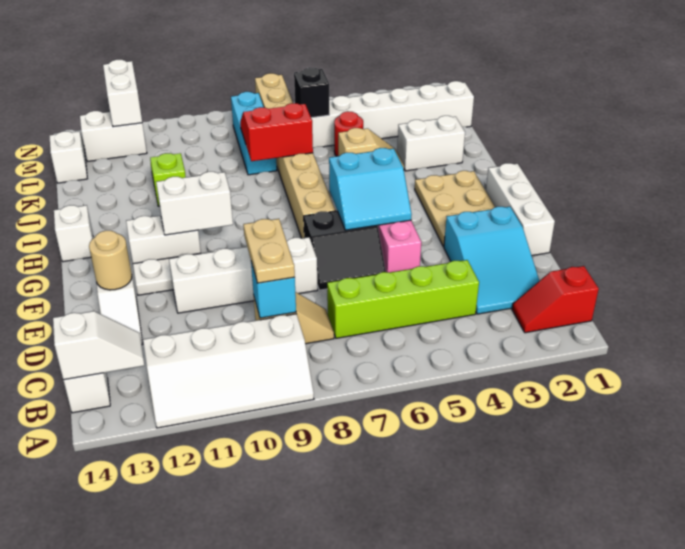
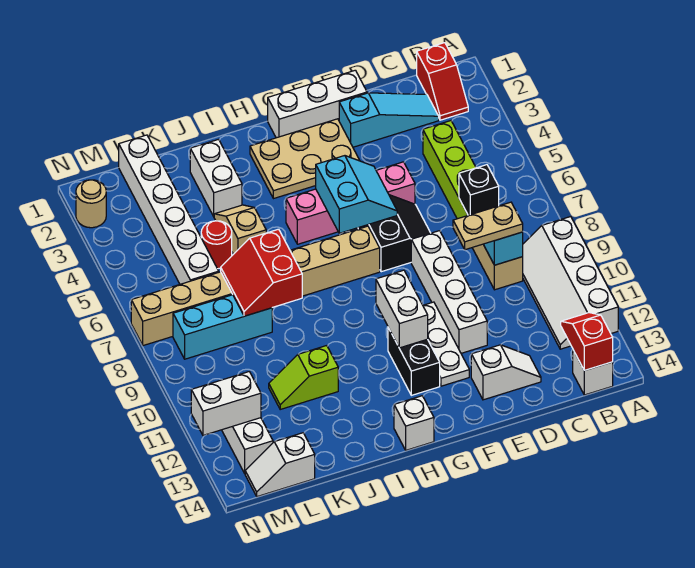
white slope A9:B12 level 1 top B -> white slope A9:B12 level 1 top A
white slope B13:B14 level 2 top 14 -> red slope B13:B14 level 2 top 14
cyan slope C2:E3 level 1 top E -> cyan slope C2:E2 level 1 top E
tan round brick E13 level 2 -> tan round brick N2 level 1
white brick G11:G12 level 1 -> black brick G11:G12 level 1
black brick L6 level 2 -> black brick C7 level 2

